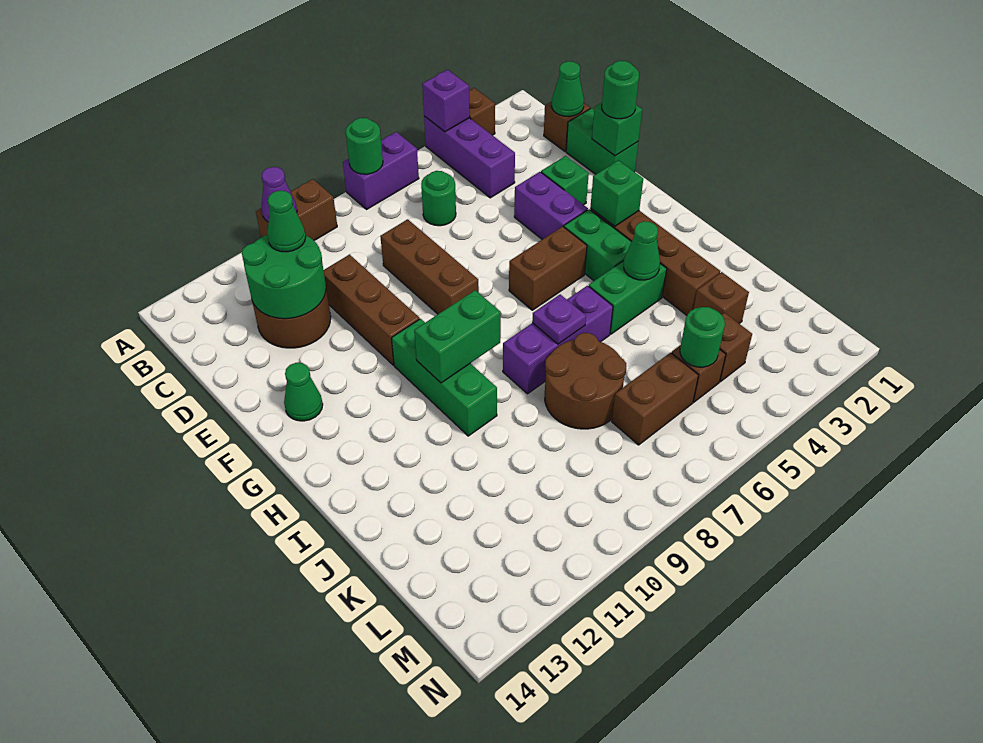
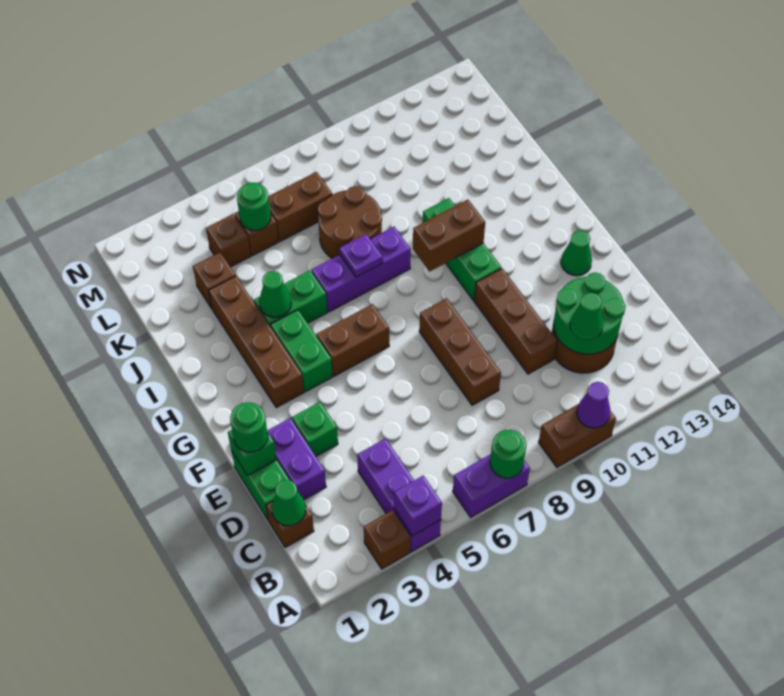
green round brick C6 level 1 -> none
purple brick E4:F4 level 1 -> purple brick D2:E2 level 1
green brick G3 level 2 -> none
green brick H9:H10 level 2 -> brown brick H9:H10 level 2

